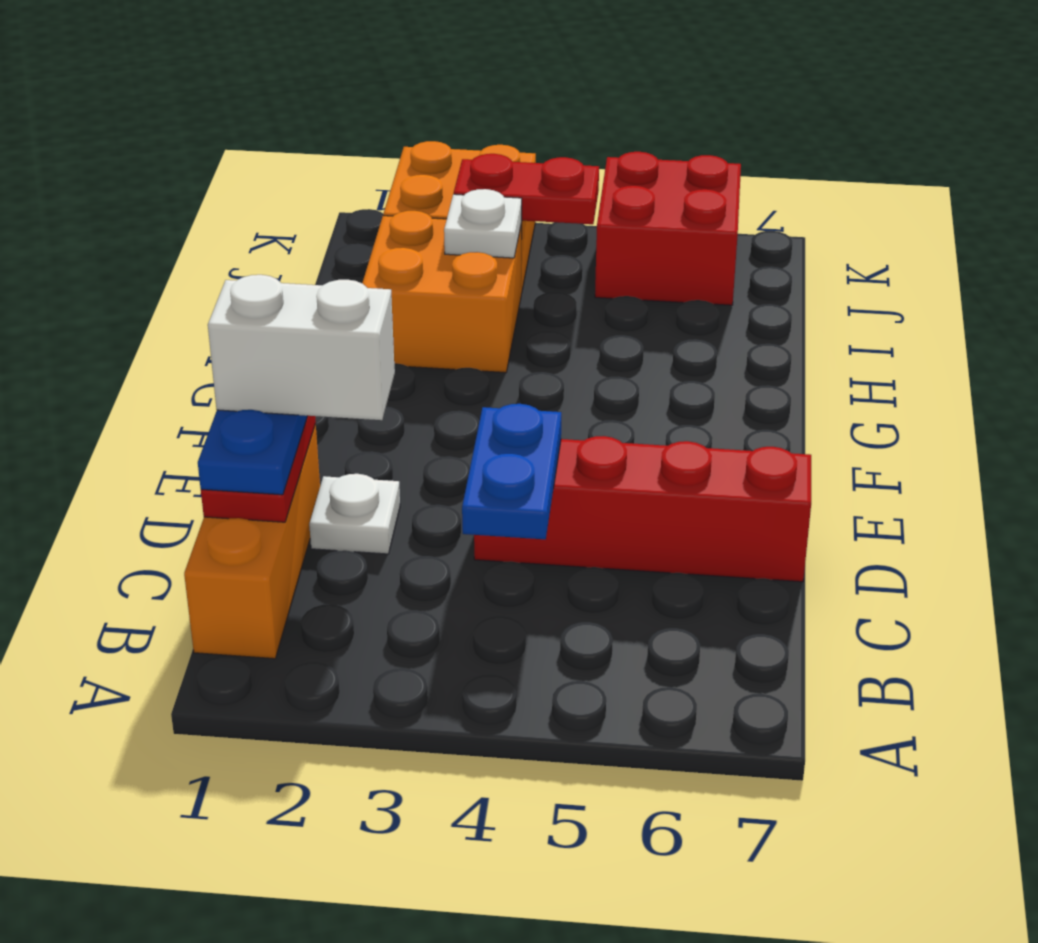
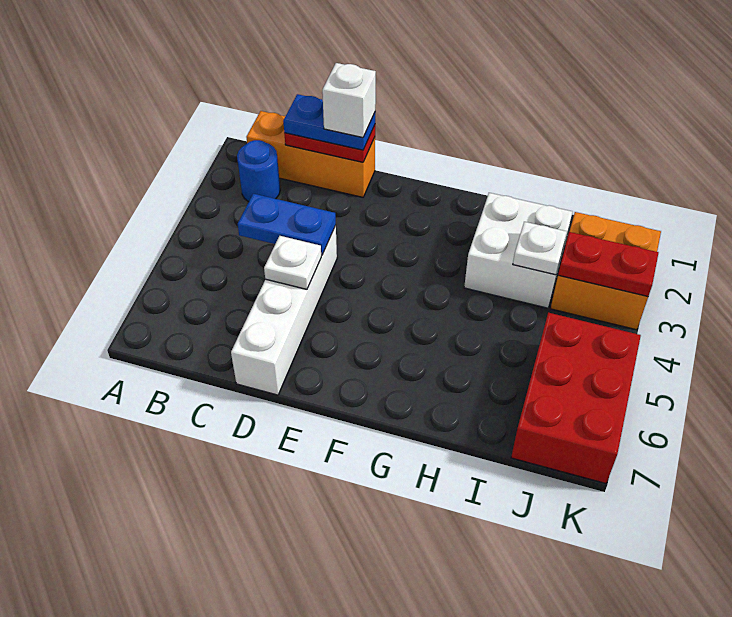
none -> blue round brick B2 level 1
white brick D1:D2 level 4 -> white brick D1 level 4
white plate D2 level 1 -> white plate D5 level 2
red brick D4:D7 level 1 -> white brick D4:D7 level 1
orange brick H2:I3 level 1 -> white brick H2:I3 level 1
red plate J3:J4 level 2 -> red plate J3:K3 level 2
red brick J5:K6 level 1 -> red brick J5:K7 level 1

